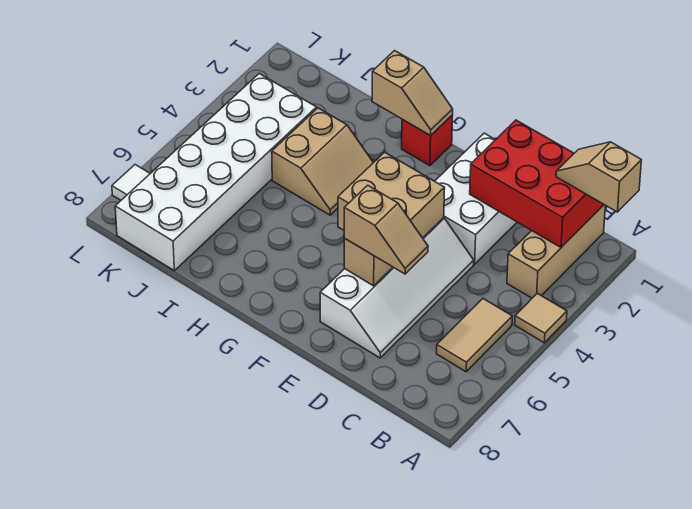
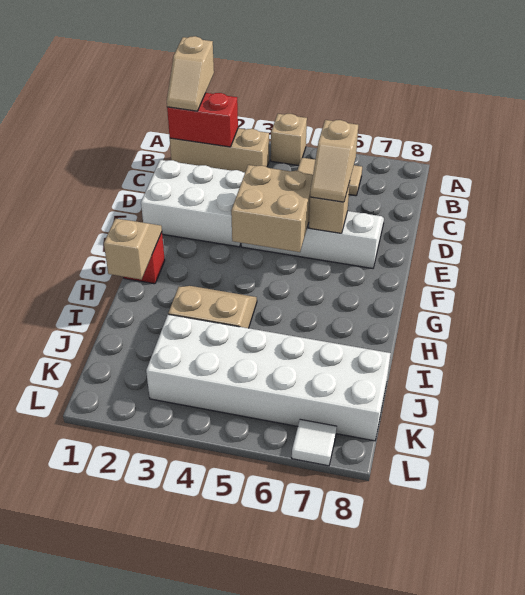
tan tile A4 level 1 -> tan brick A4 level 1
red brick B1:D2 level 2 -> red brick B1:B2 level 2
tan slope D6:E6 level 3 top E -> tan slope D6:E6 level 3 top D

